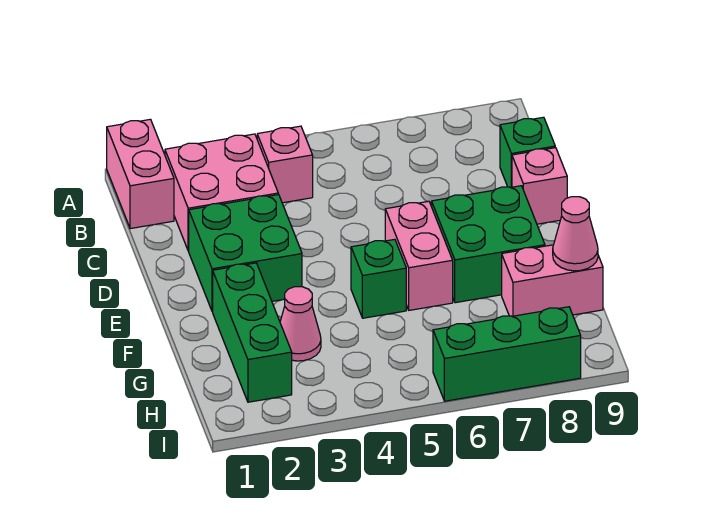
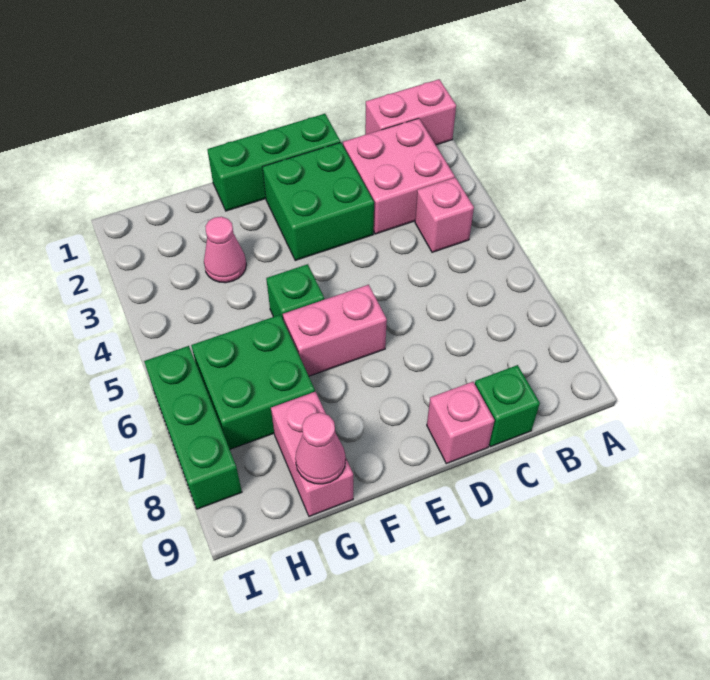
green brick E7:F8 level 1 -> green brick G6:H7 level 1
green brick F2:H2 level 1 -> green brick D1:F1 level 1

